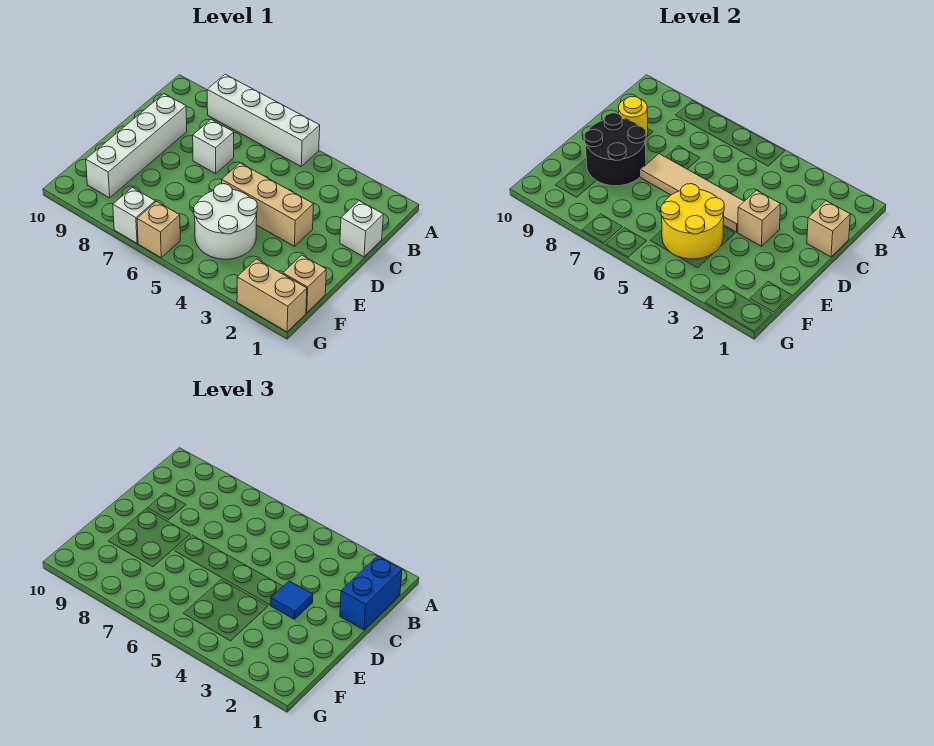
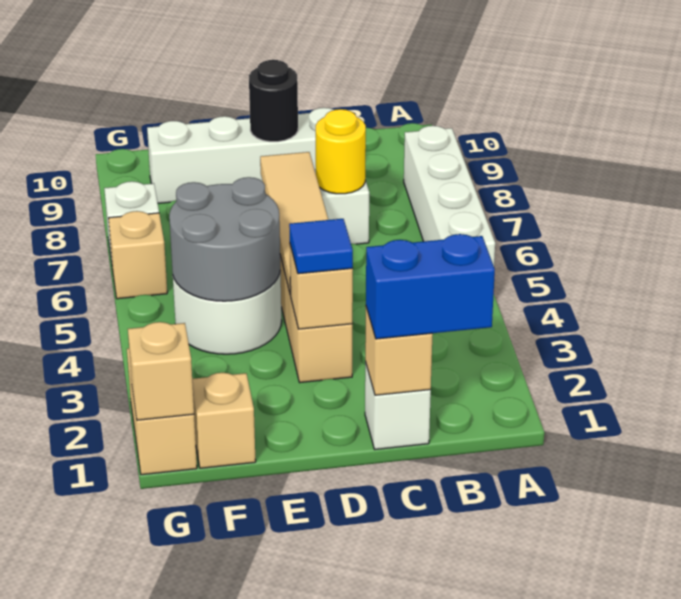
yellow round brick C9 level 2 -> yellow round brick C7 level 2
black round brick D8:E9 level 2 -> black round brick D9 level 2
yellow round brick E4:F5 level 2 -> grey round brick E4:F5 level 2
none -> tan brick G1 level 2

